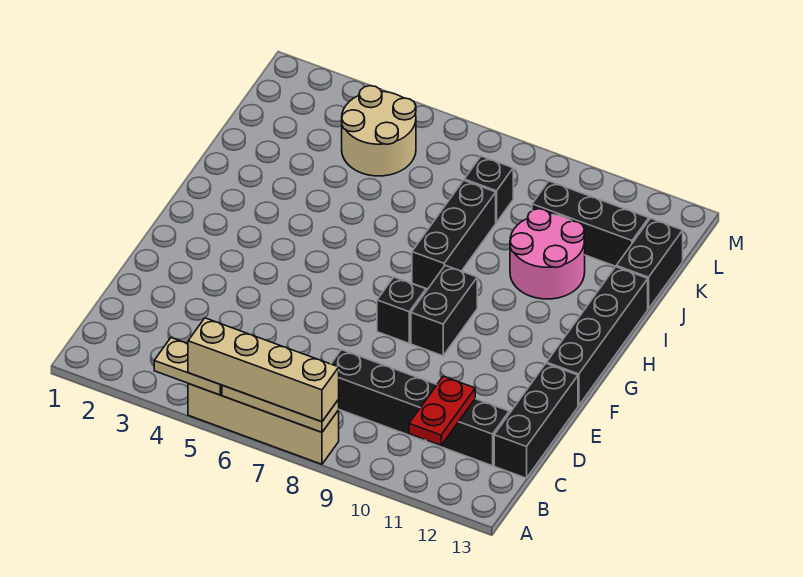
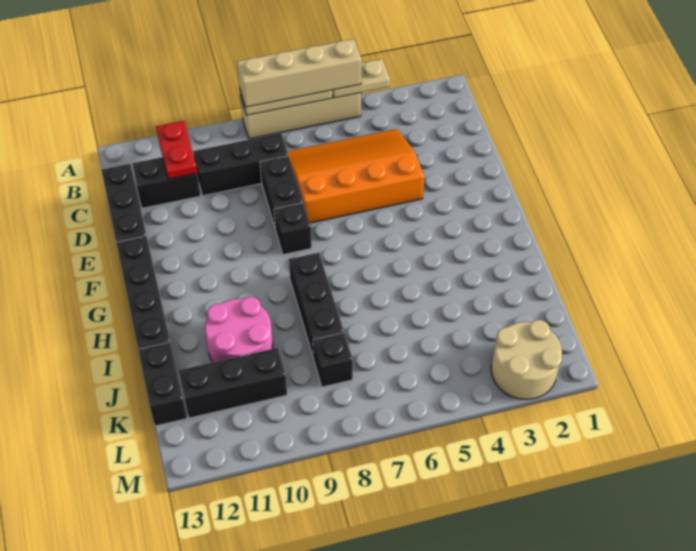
none -> orange slope C4:E7 level 1 top E
black brick F9:G9 level 1 -> black brick D8:E8 level 1
tan round brick K4:L5 level 1 -> tan round brick L2:M3 level 1

